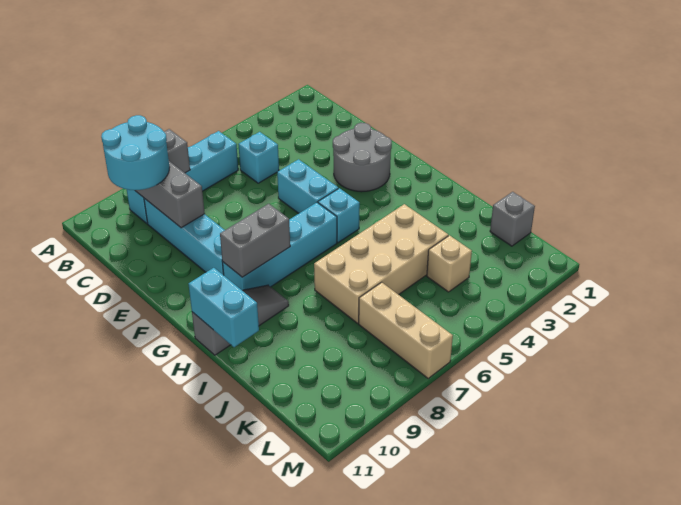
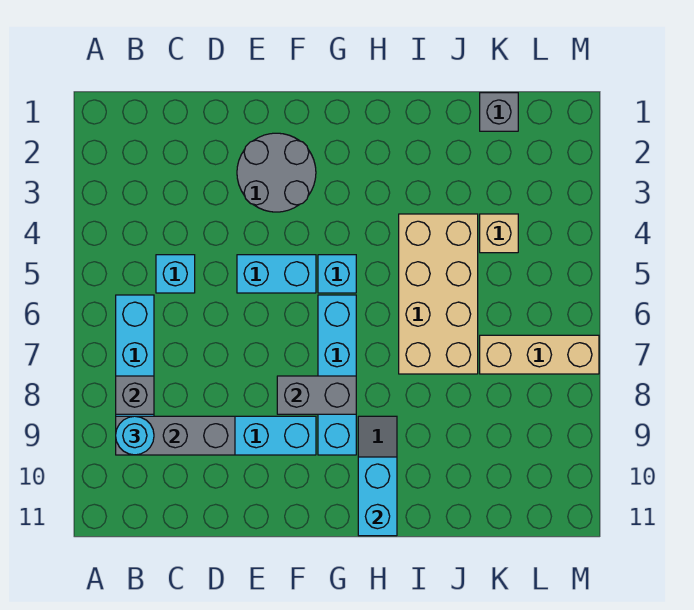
cyan round brick B9:C10 level 3 -> cyan round brick B9 level 3
grey brick G8:G9 level 2 -> grey brick F8:G8 level 2
cyan brick H11:I11 level 2 -> cyan brick H10:H11 level 2

